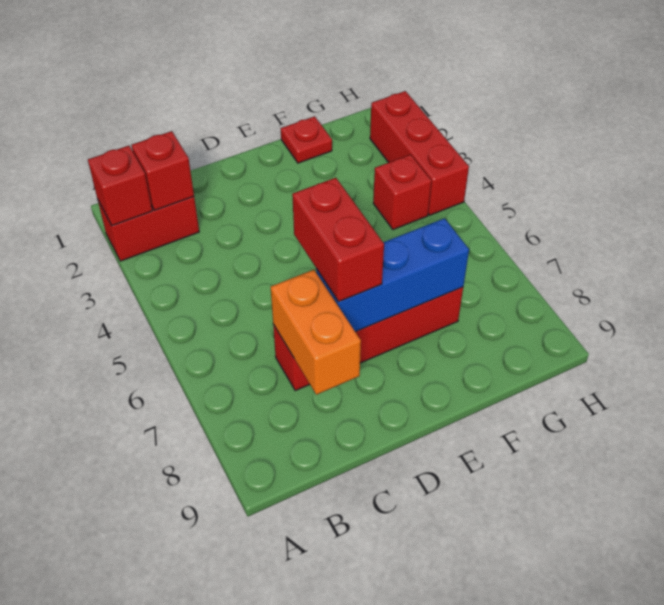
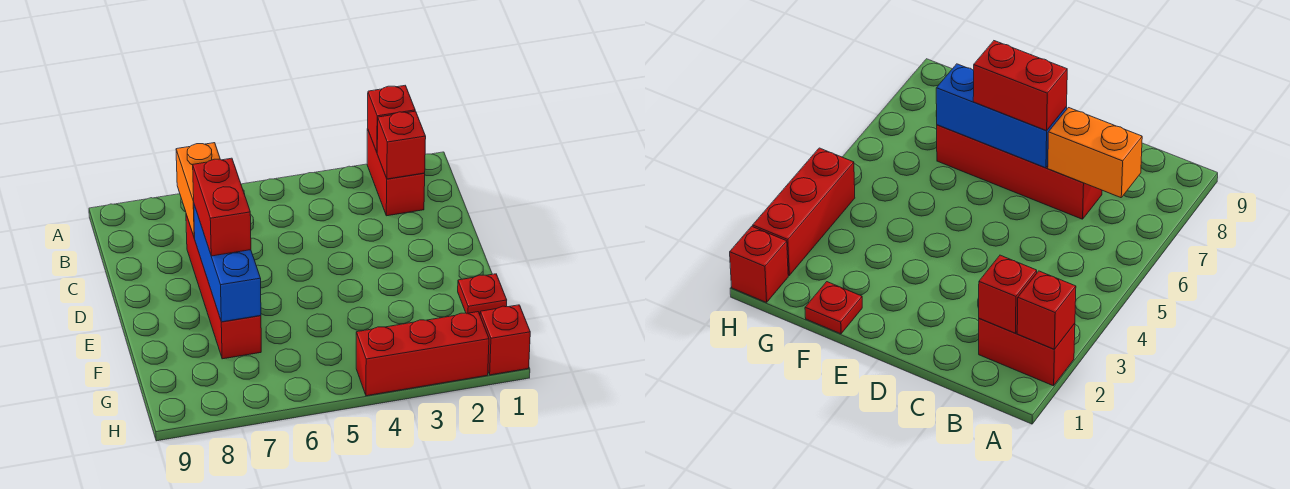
orange brick C7:C8 level 2 -> orange brick B7:C7 level 2
red brick D6:D7 level 3 -> red brick D7:E7 level 3
red brick G4 level 1 -> red brick H1 level 1

